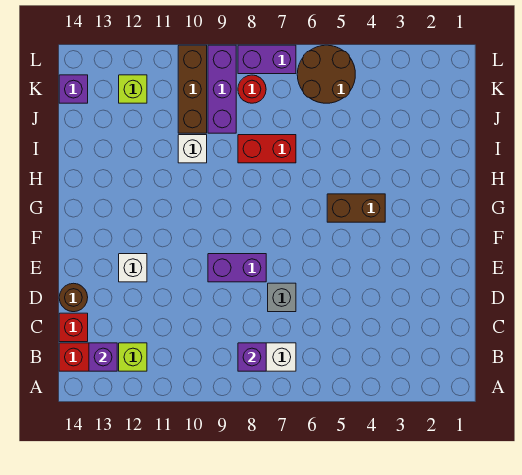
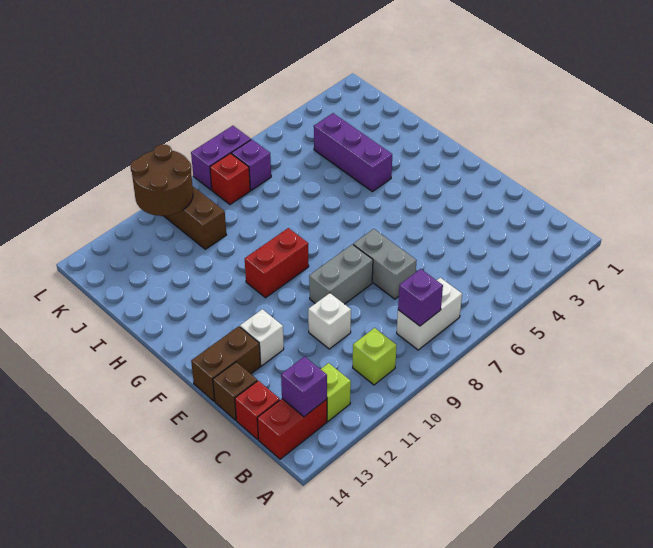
grey brick D7 level 1 -> grey brick D7:E7 level 1
brown round brick D14 level 1 -> brown brick D14 level 1
purple brick E8:E9 level 1 -> grey brick E8:E9 level 1
brown brick G4:G5 level 1 -> brown brick E13:E14 level 1
red brick I7:I8 level 1 -> red brick G9:G10 level 1
white brick I10 level 1 -> white brick D10 level 1
purple brick J9:L9 level 1 -> purple brick H4:J4 level 1
brown round brick K5:L6 level 1 -> brown round brick K10:L11 level 2
red round brick K8 level 1 -> red brick K8 level 1
lime brick K12 level 1 -> lime brick B10 level 1
purple brick K14 level 1 -> purple brick K7 level 1

